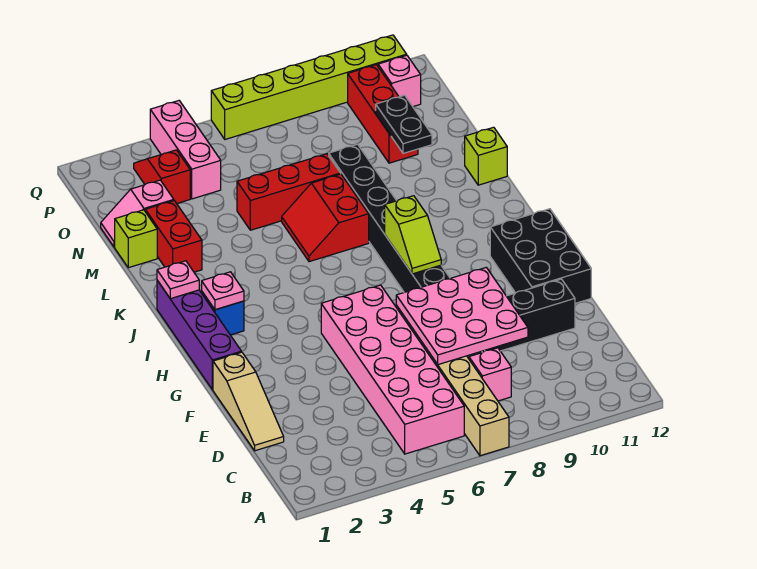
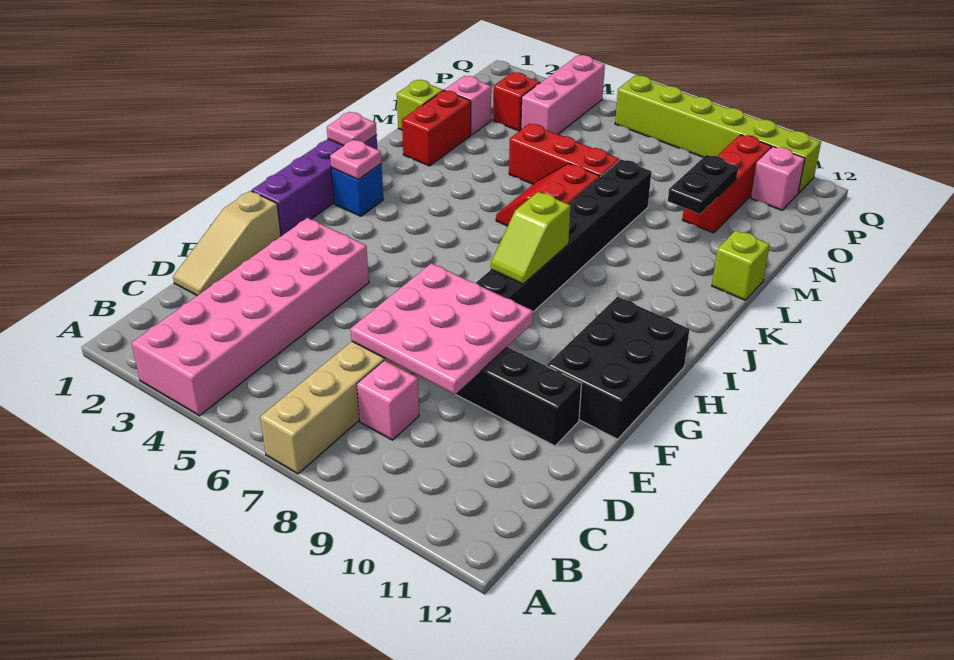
pink brick B5:G6 level 1 -> pink brick A3:F4 level 1

